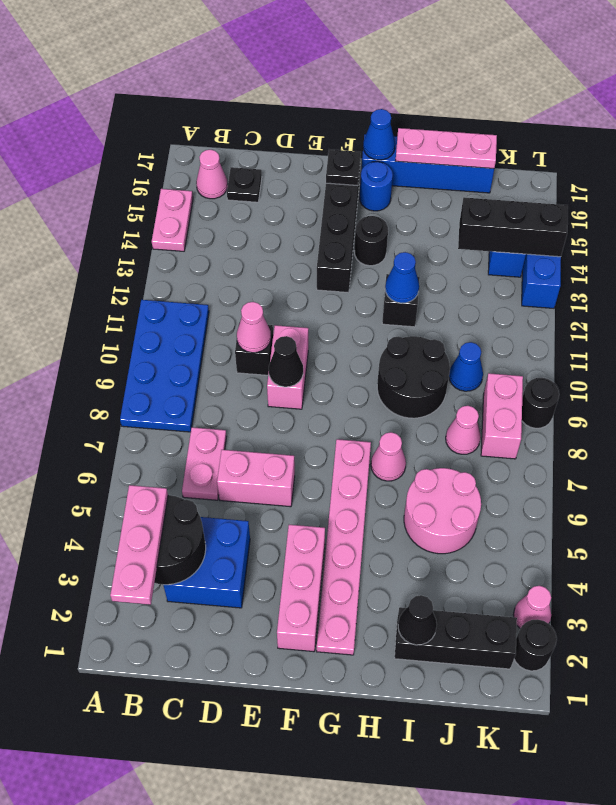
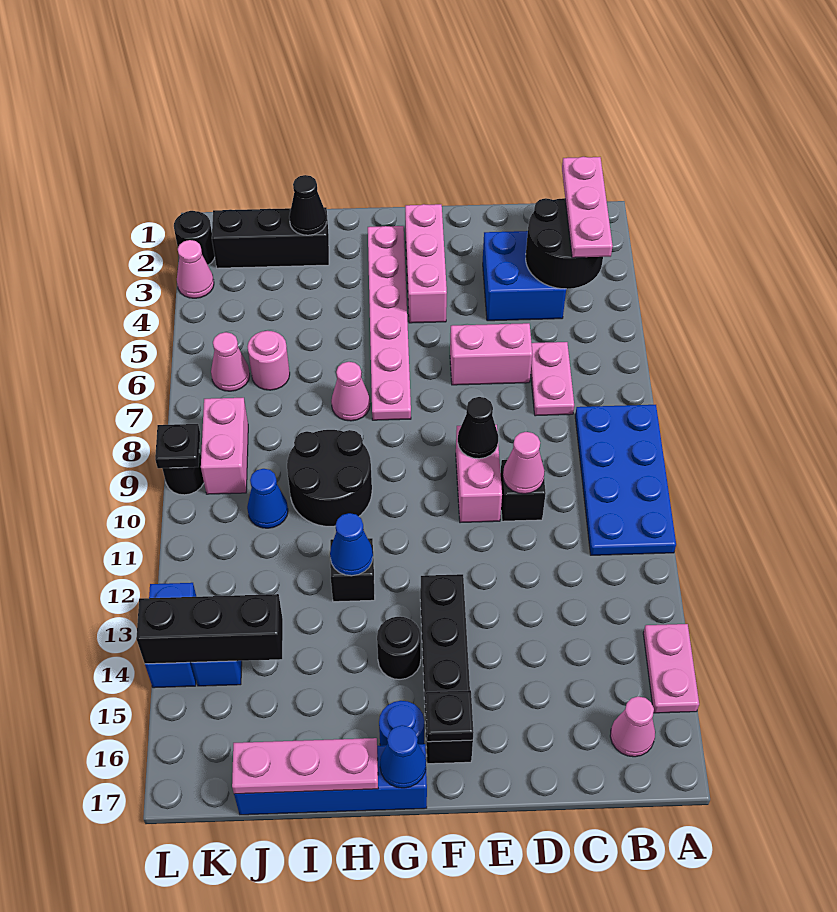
black plate C16 level 1 -> black plate L9 level 2
pink round brick I5:J6 level 1 -> pink round brick J6 level 1
pink cone J8 level 1 -> pink cone K6 level 1

